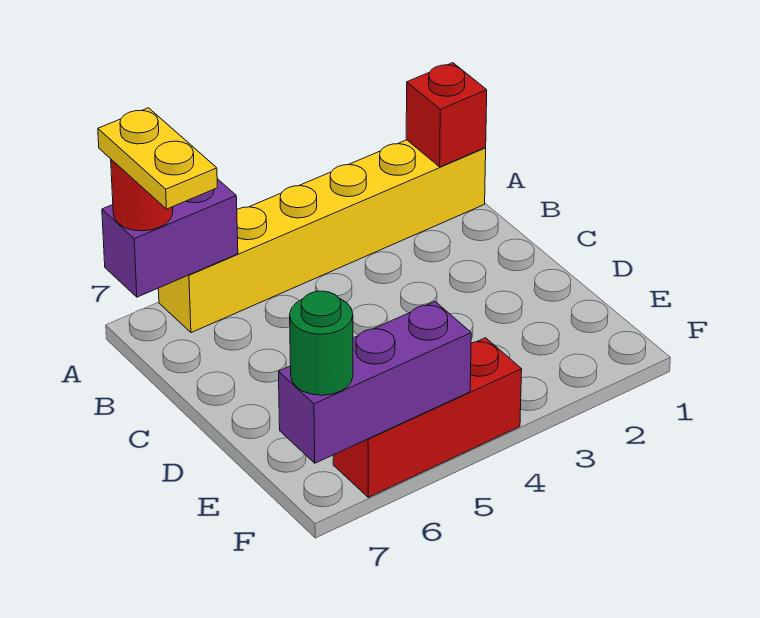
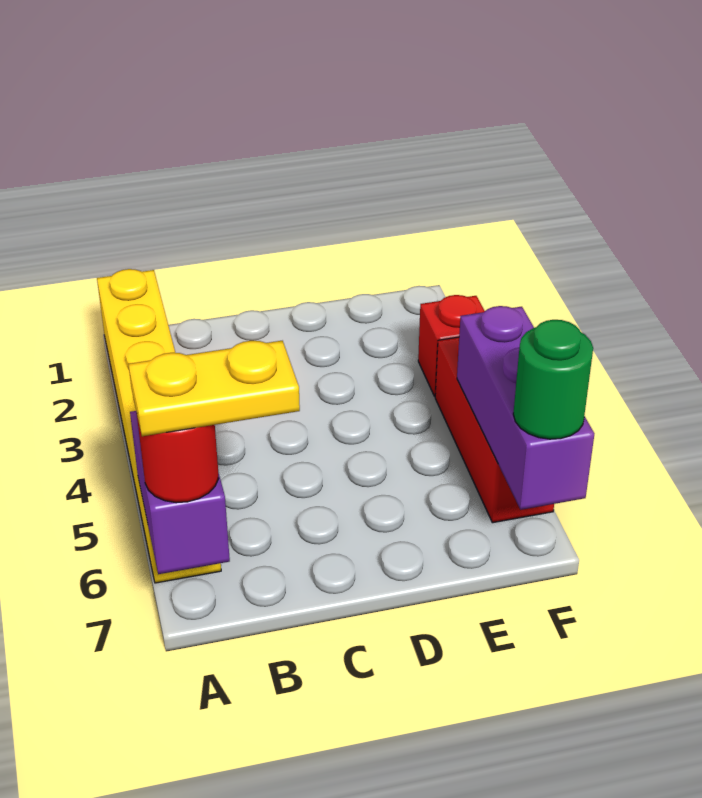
red brick A1 level 2 -> red brick F3 level 1

